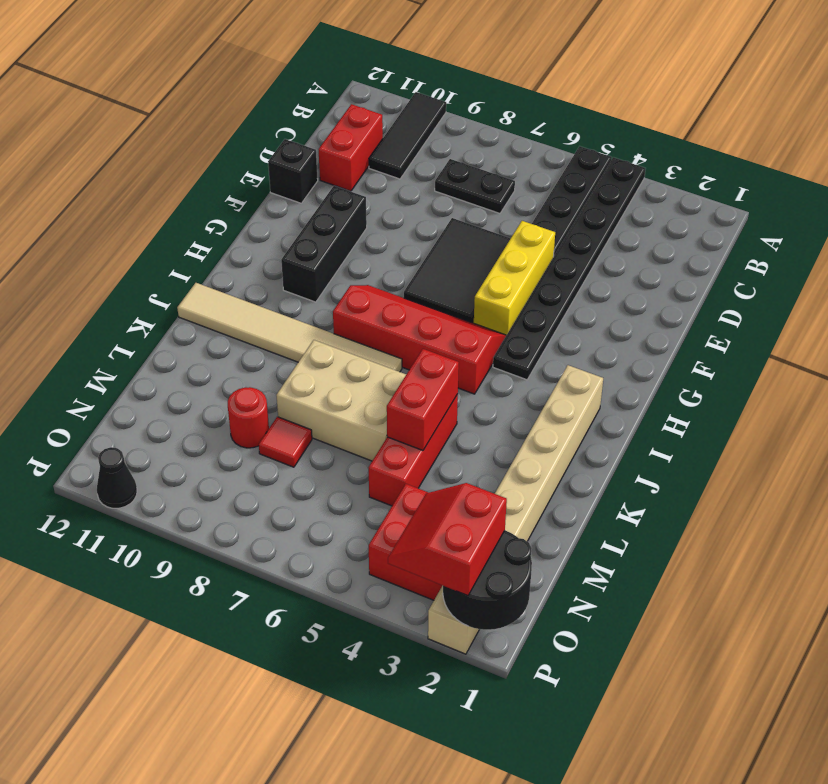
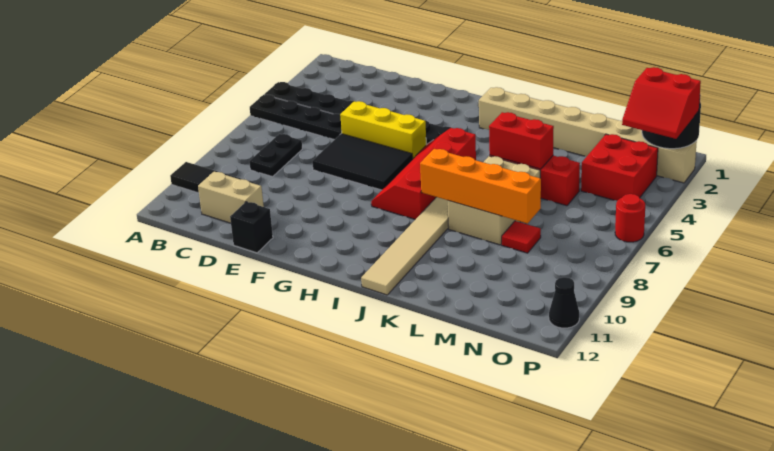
red brick C11:D11 level 1 -> tan brick C11:D11 level 1
black brick F10:H10 level 1 -> none
none -> orange brick J8:M8 level 2
red round brick M9 level 1 -> red round brick P6 level 1

